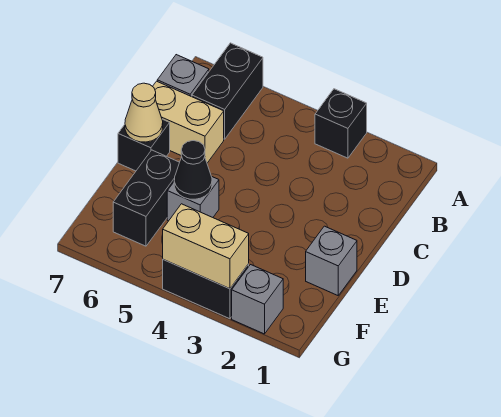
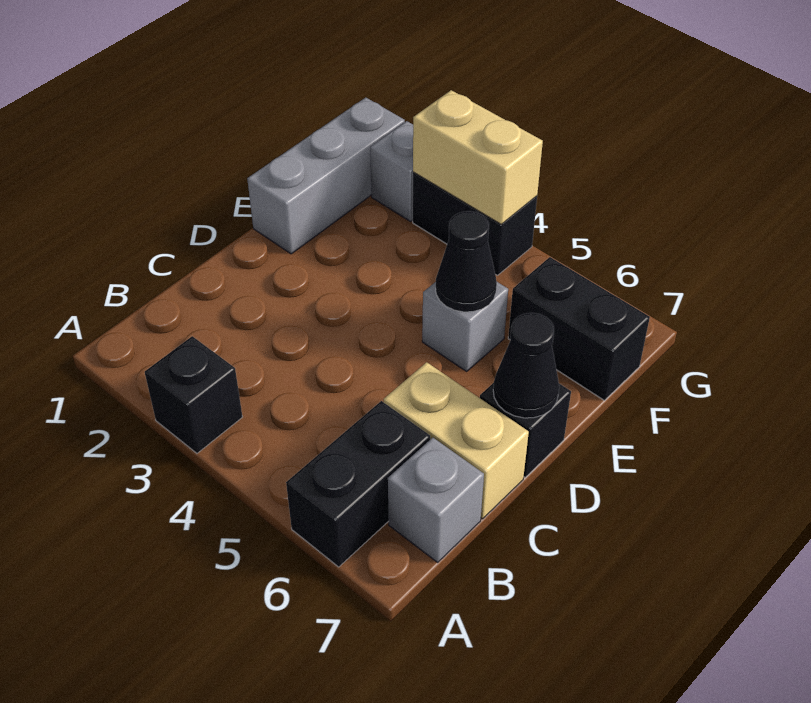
tan cone D7 level 2 -> black cone D7 level 2
grey brick E1 level 1 -> grey brick E1:G1 level 1
black brick E6:F6 level 1 -> black brick F6:F7 level 1

